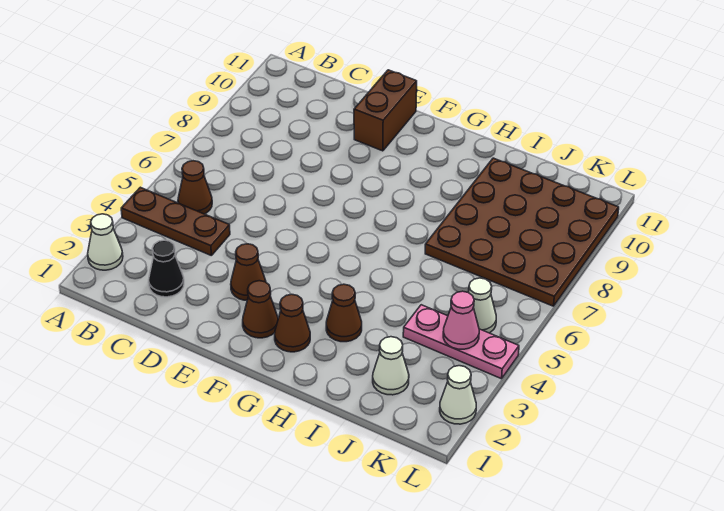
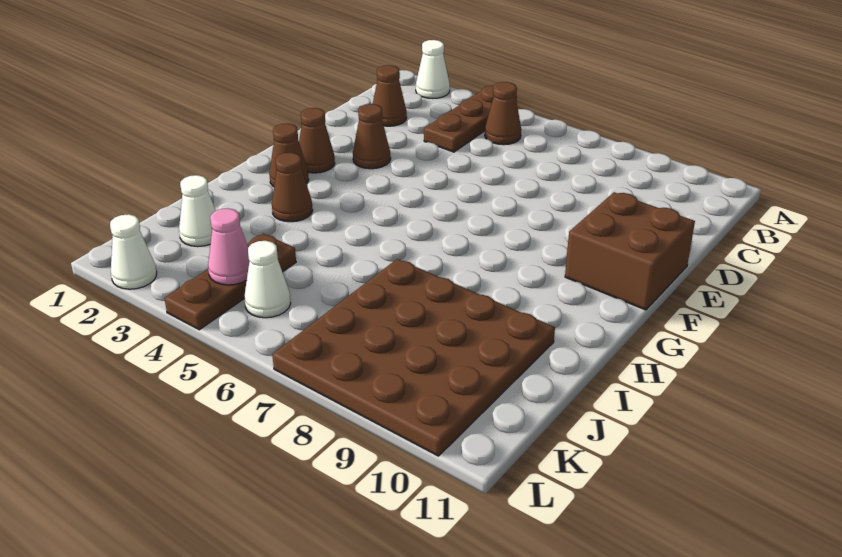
black cone C2 level 1 -> brown cone C2 level 1
brown brick E10:E11 level 1 -> brown brick E10:F11 level 1
pink plate J4:L4 level 1 -> brown plate J4:L4 level 1

